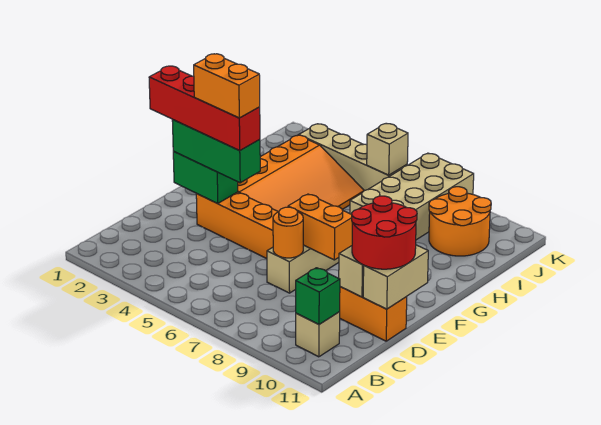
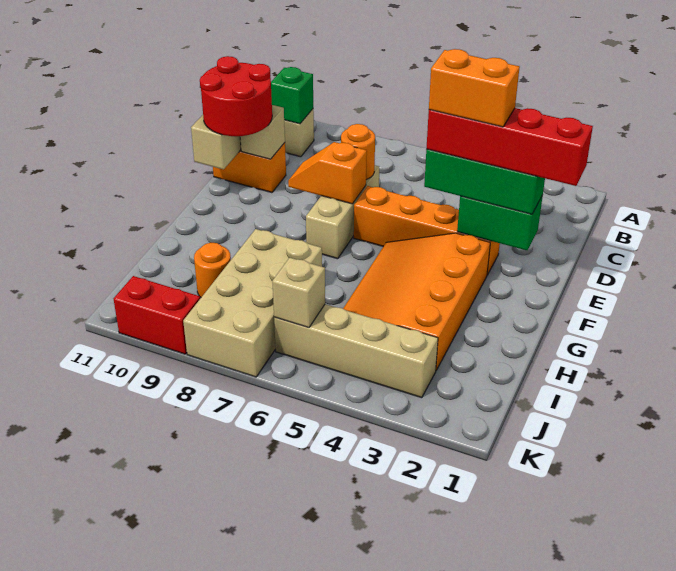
orange brick E7:E8 level 2 -> orange slope E7:E8 level 2 top 7
orange round brick I9:J10 level 1 -> orange round brick I9 level 1
none -> red brick K9:K10 level 1

